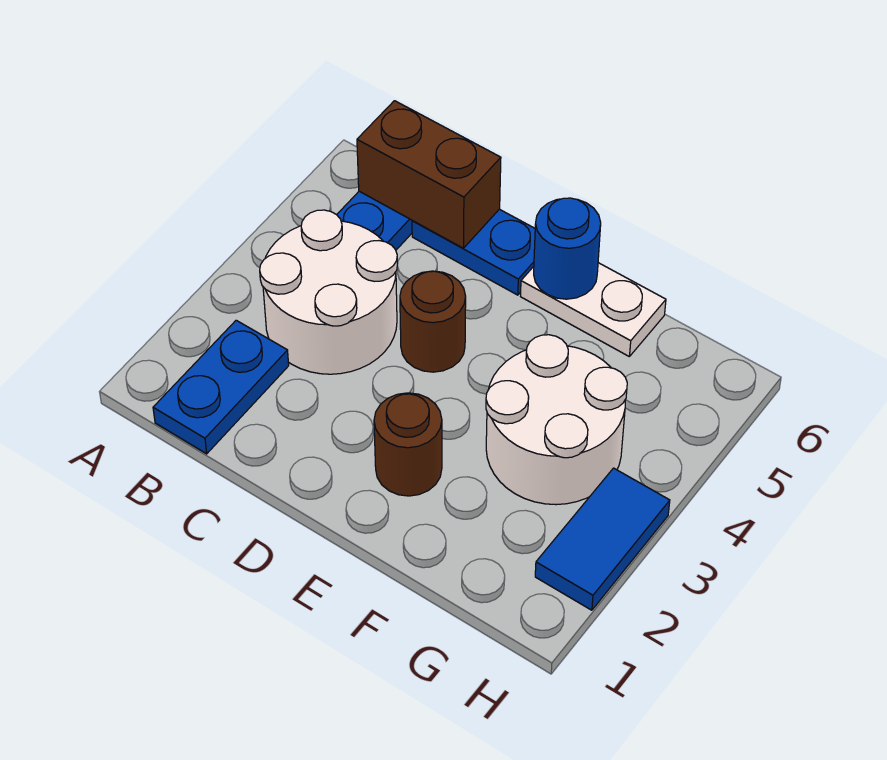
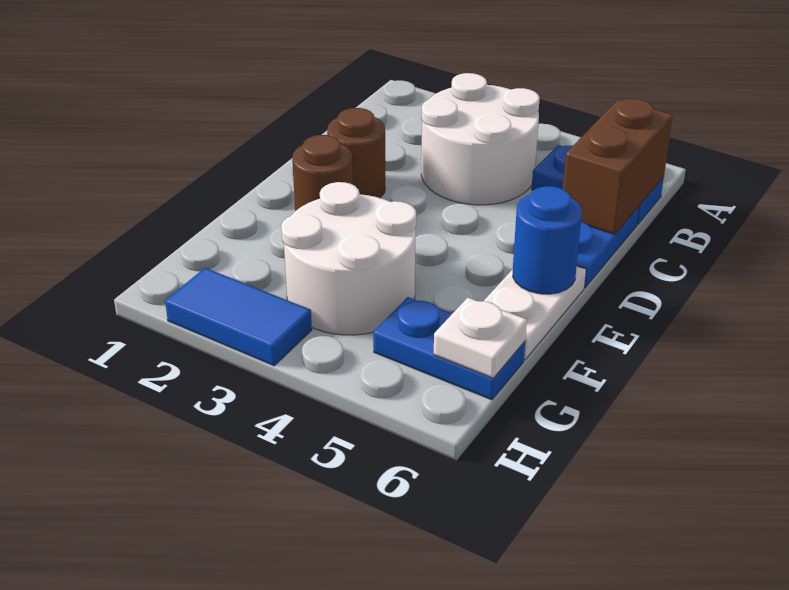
blue plate B1:B2 level 1 -> blue plate G5:G6 level 1
brown round brick D4 level 1 -> brown round brick D2 level 1
none -> white plate G6 level 2

